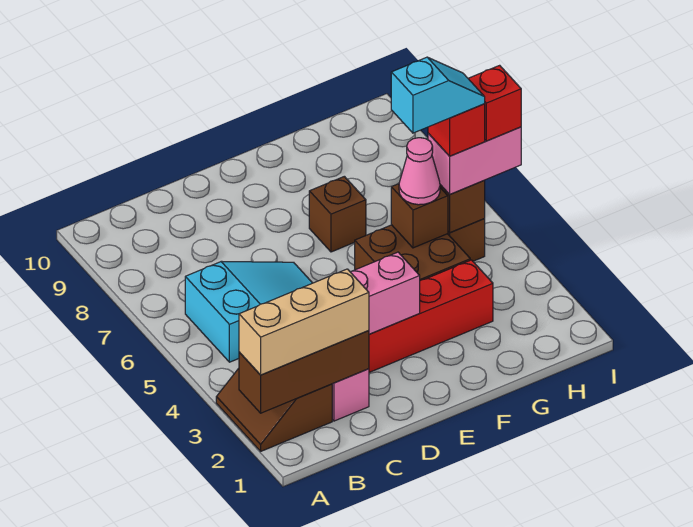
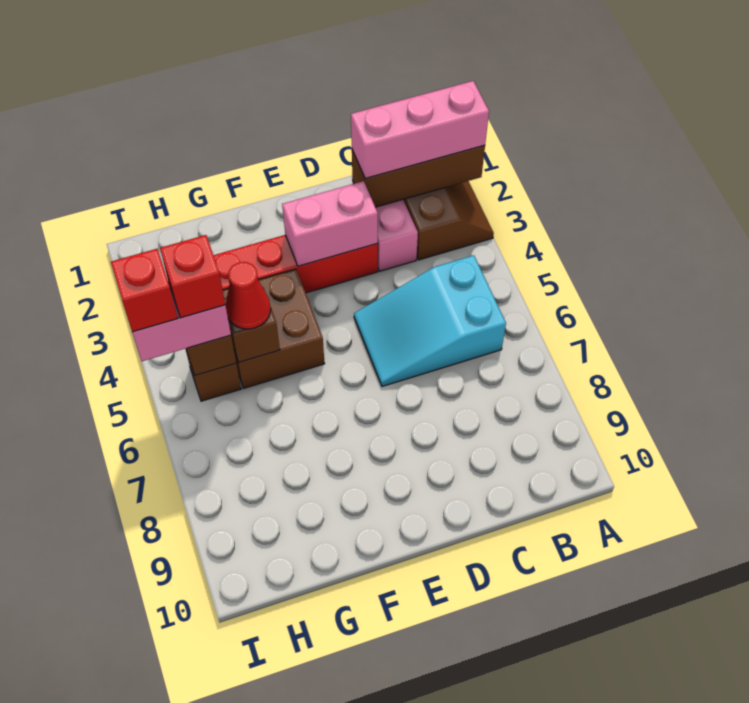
tan brick A2:C2 level 3 -> pink brick A2:C2 level 3
brown brick F7 level 1 -> none
pink cone G5 level 3 -> red cone G5 level 3
cyan slope G5:H5 level 5 top G -> none

